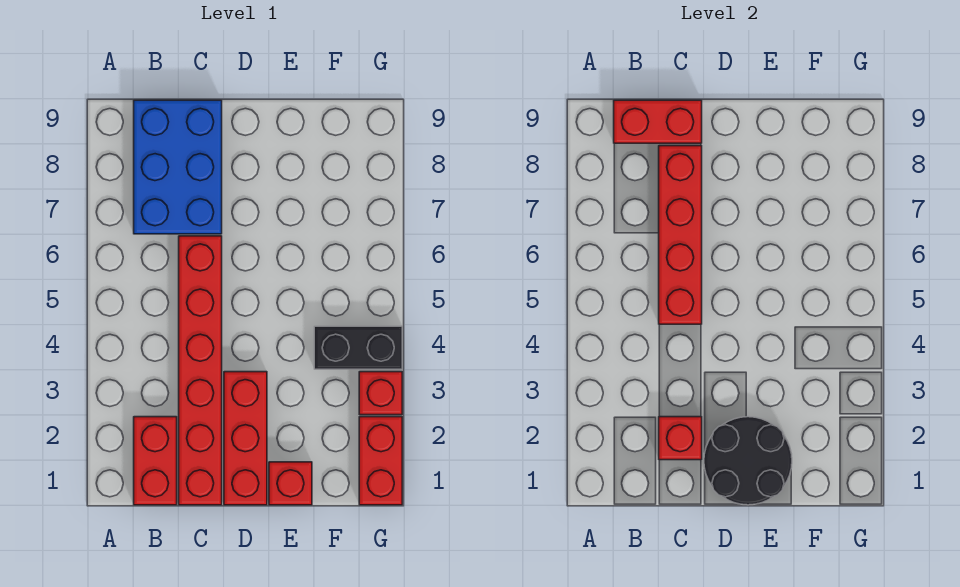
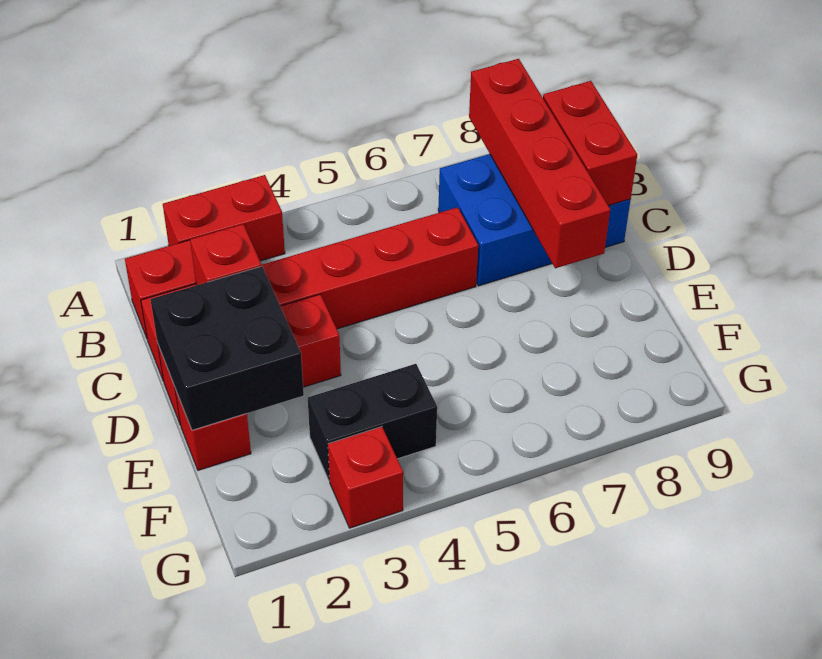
red brick C5:C8 level 2 -> red brick A8:D8 level 2
black round brick D1:E2 level 2 -> black brick D1:E2 level 2
black brick F4:G4 level 1 -> black brick F3:F4 level 1
red brick G1:G2 level 1 -> red brick A2:A3 level 1

